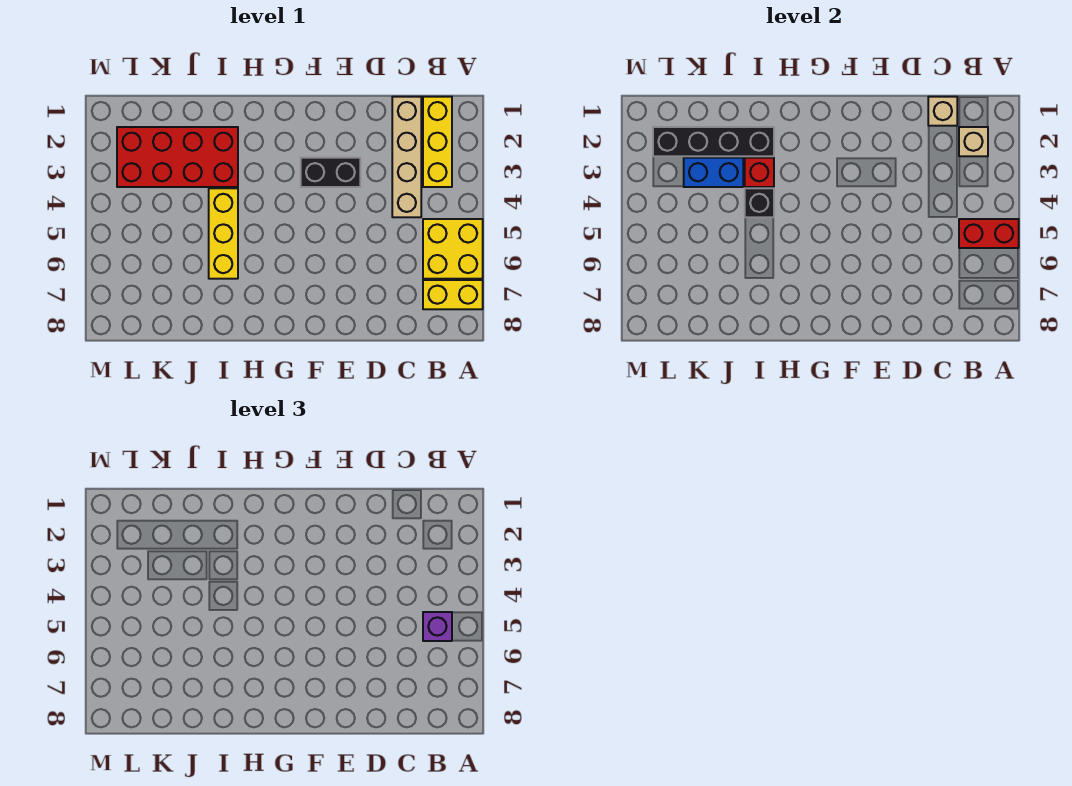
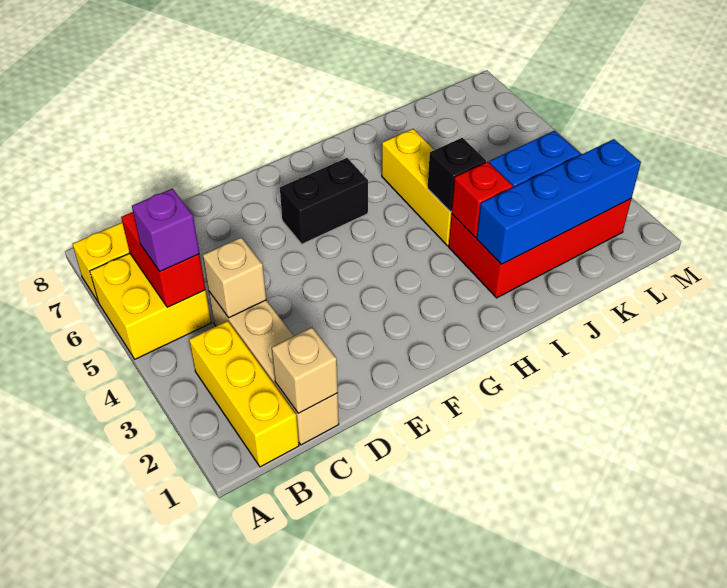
red brick A5:B5 level 2 -> red brick B5:B6 level 2
tan brick B2 level 2 -> tan brick C4 level 2
black brick E3:F3 level 1 -> black brick F6:G6 level 1
black brick I2:L2 level 2 -> blue brick I2:L2 level 2

